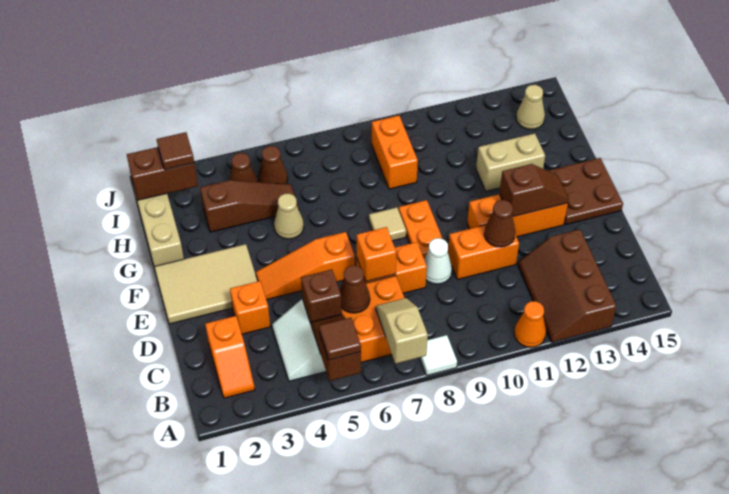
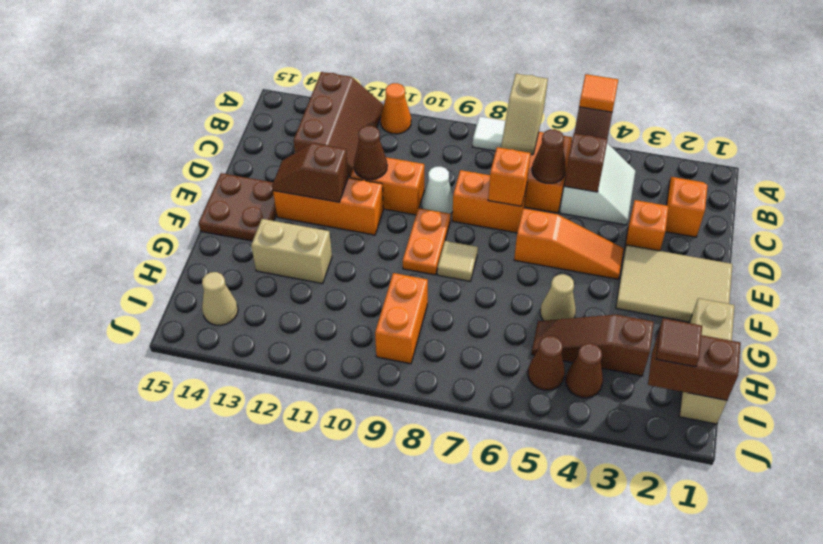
brown tile A5 level 3 -> orange tile A5 level 3

